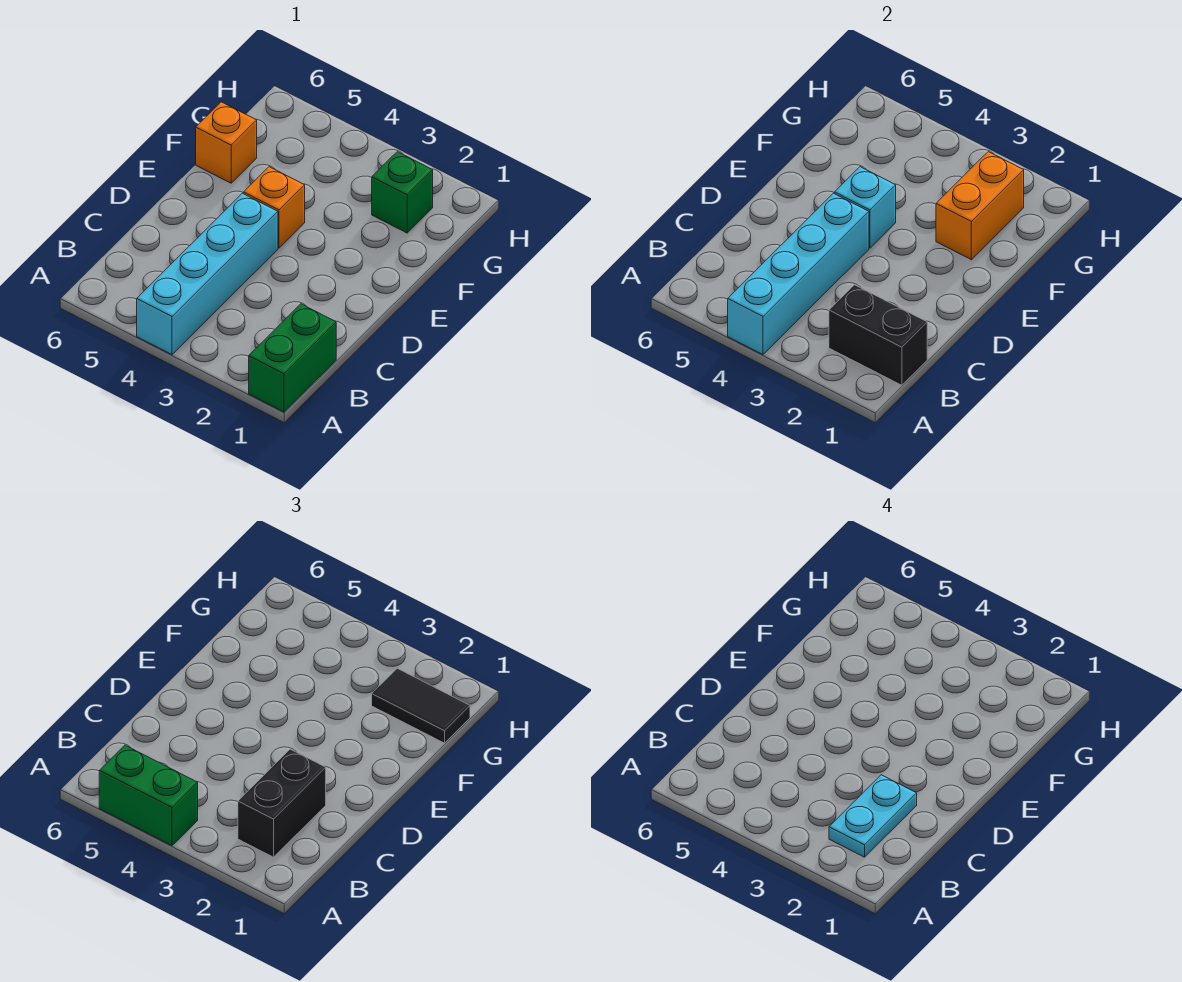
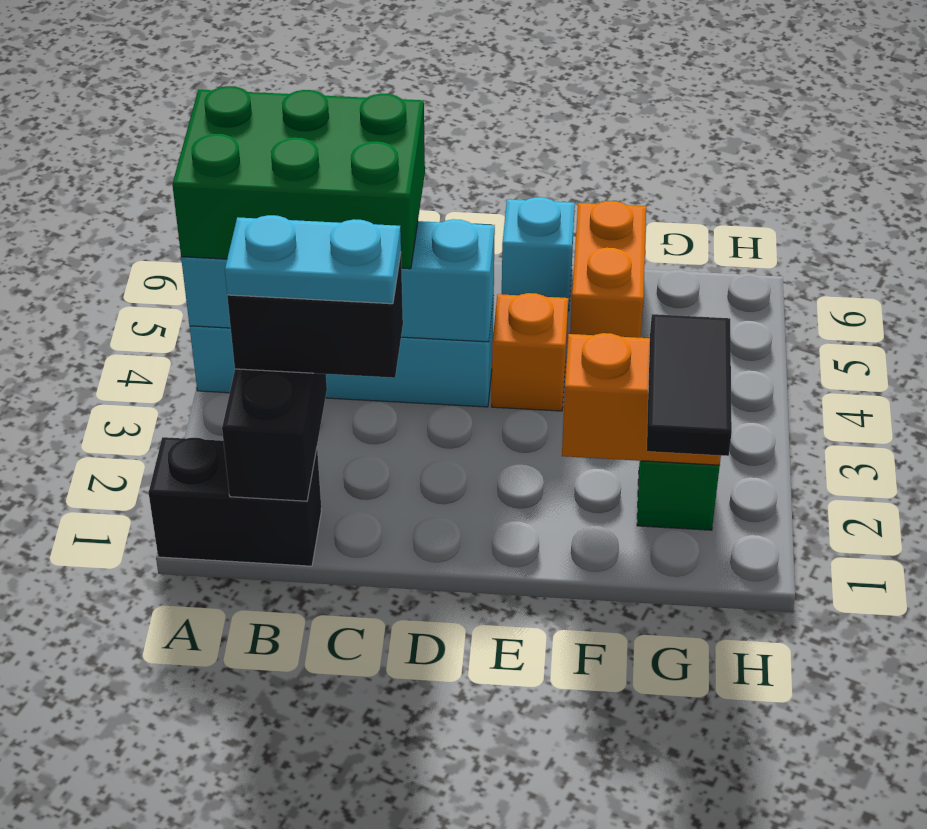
green brick A1:B1 level 1 -> black brick A1:B1 level 1
green brick A4:A5 level 3 -> green brick A4:C5 level 3
cyan brick E4 level 2 -> cyan brick E6 level 1
orange brick F6 level 1 -> orange brick F5:F6 level 1

